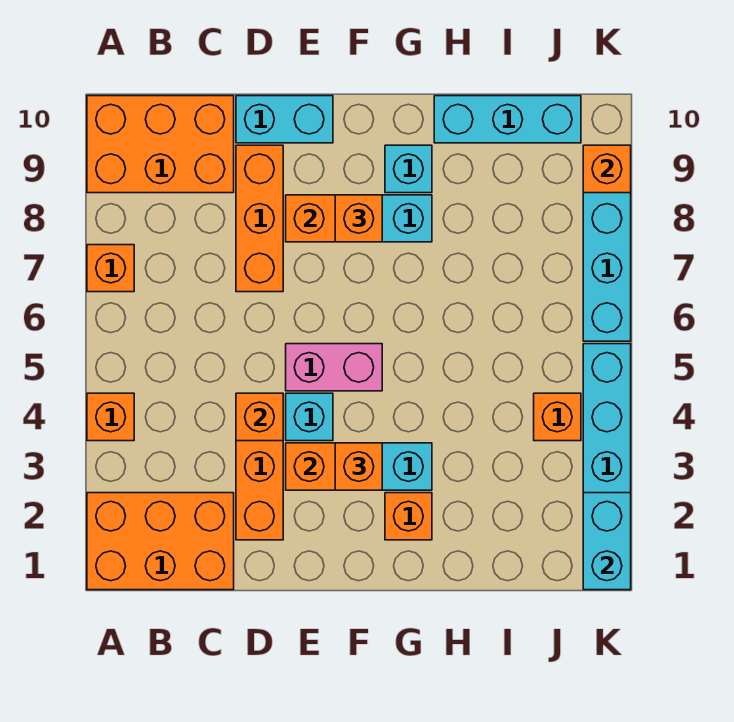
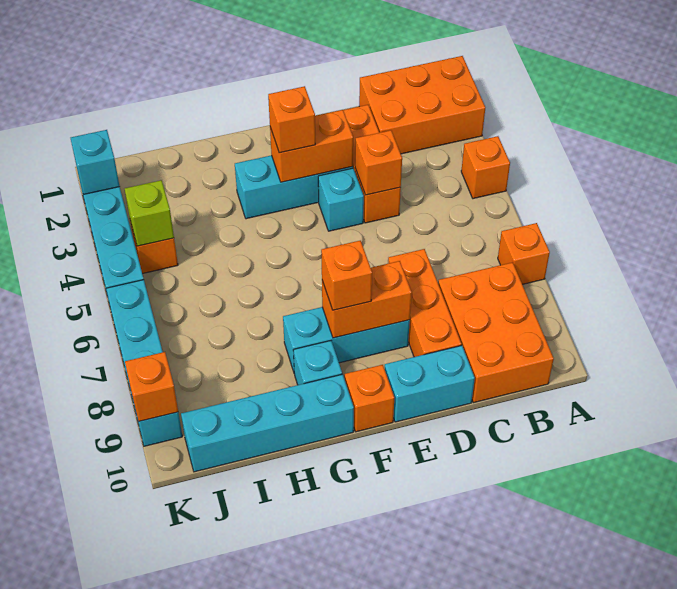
orange brick A9:C10 level 1 -> orange brick B8:C10 level 1
pink brick E5:F5 level 1 -> none
orange brick G2 level 1 -> orange brick F10 level 1
cyan brick H10:J10 level 1 -> cyan brick G10:J10 level 1
none -> lime brick J4 level 2
cyan brick K1:K2 level 2 -> cyan brick K2 level 2

